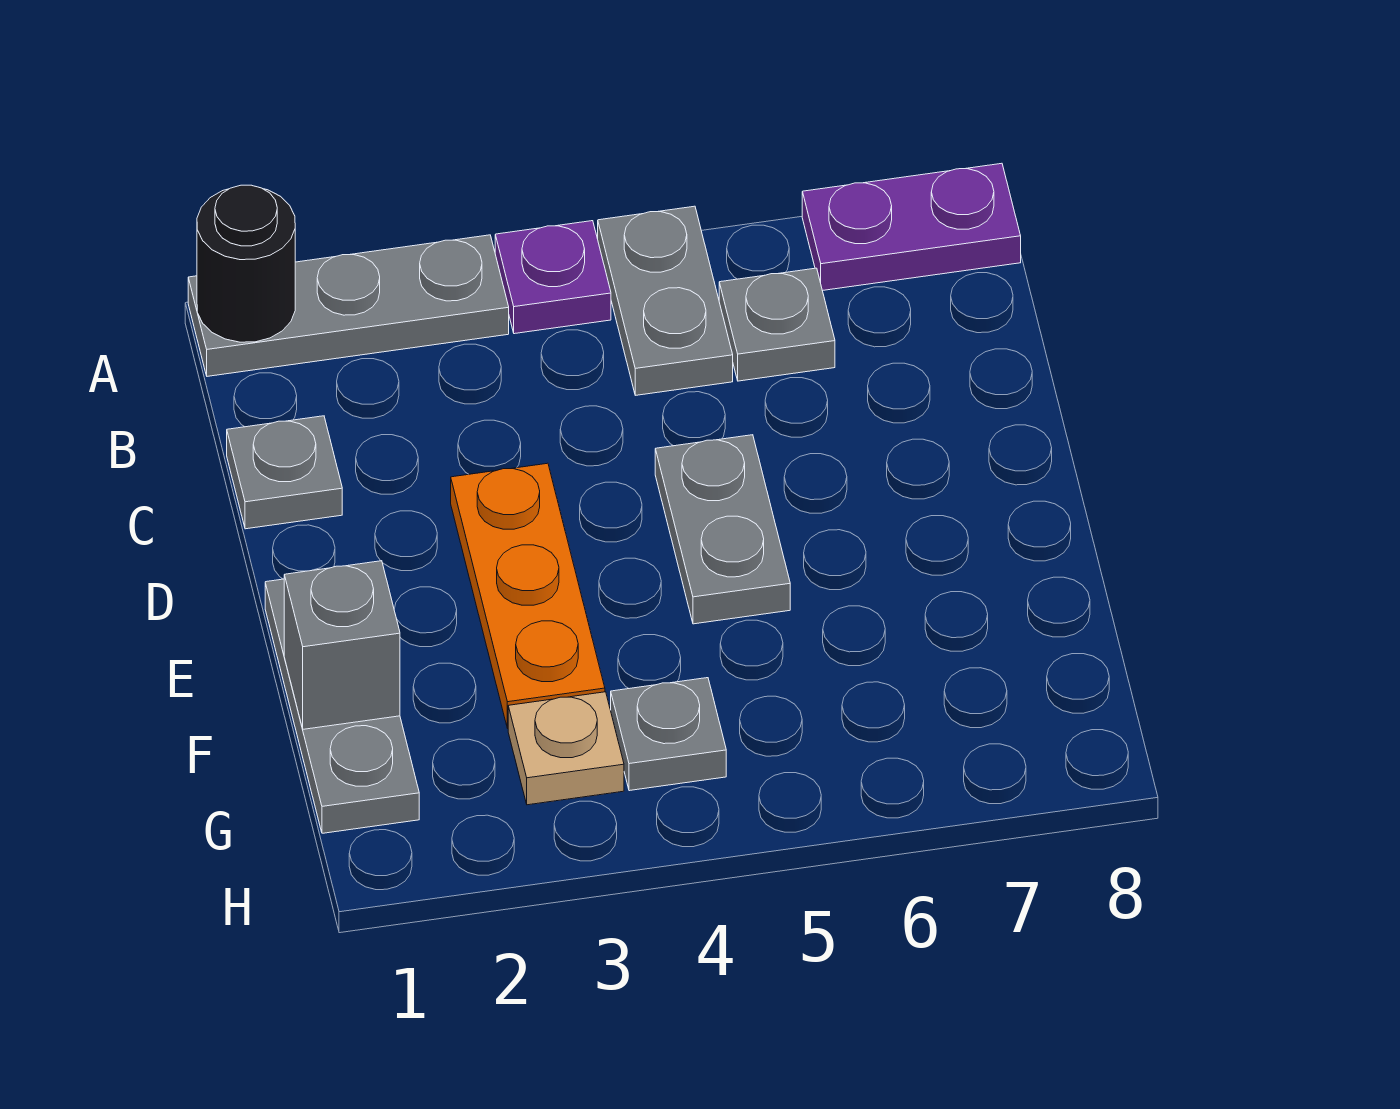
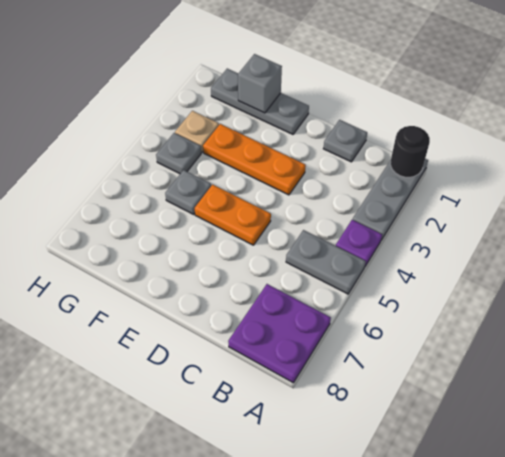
purple plate A7:A8 level 1 -> purple plate A7:B8 level 1
grey plate B6 level 1 -> grey plate F5 level 1
grey plate D5:E5 level 1 -> orange plate D5:E5 level 1

